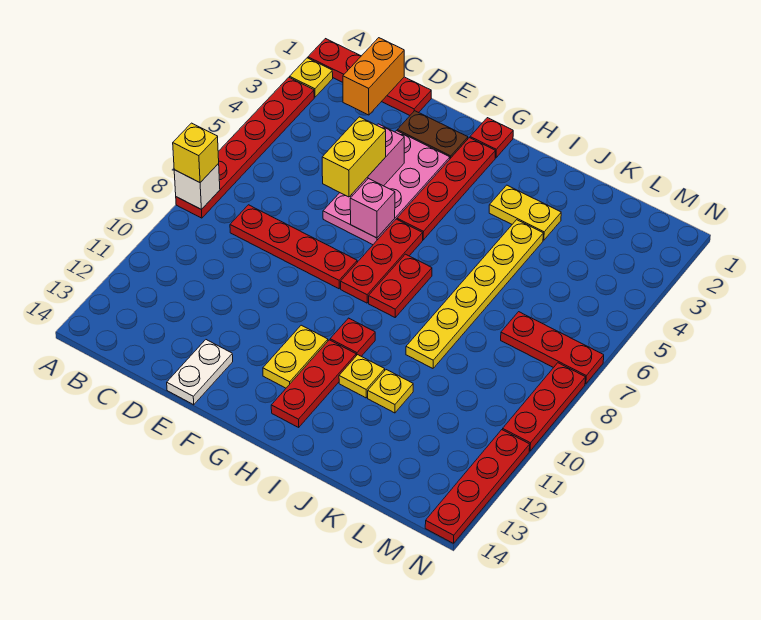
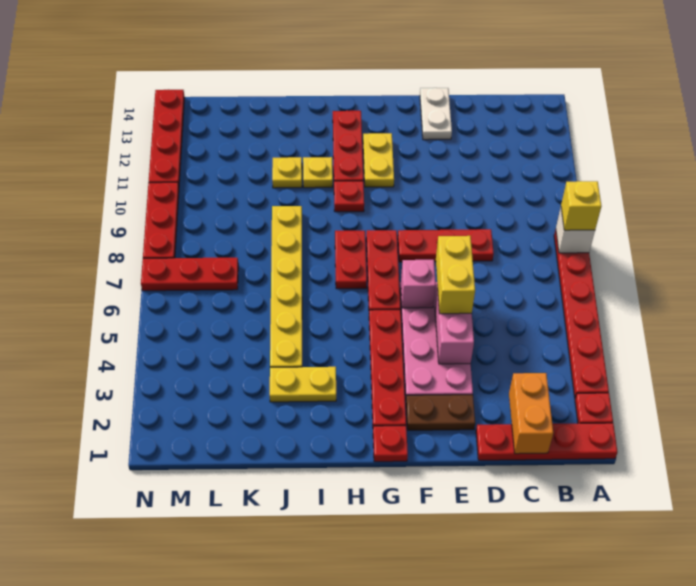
yellow plate A2 level 1 -> red plate A2 level 1
red plate C8:F8 level 1 -> red plate D8:F8 level 1

